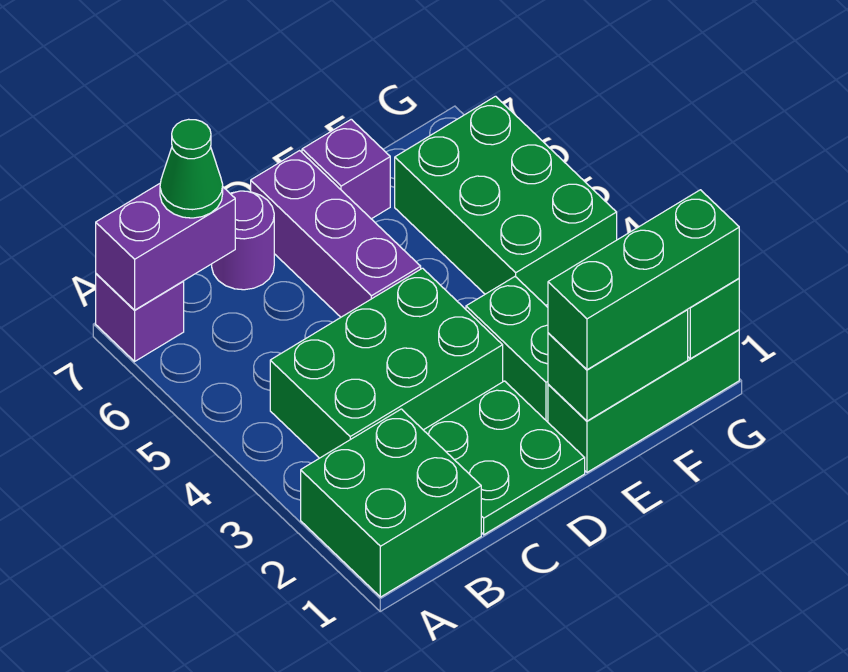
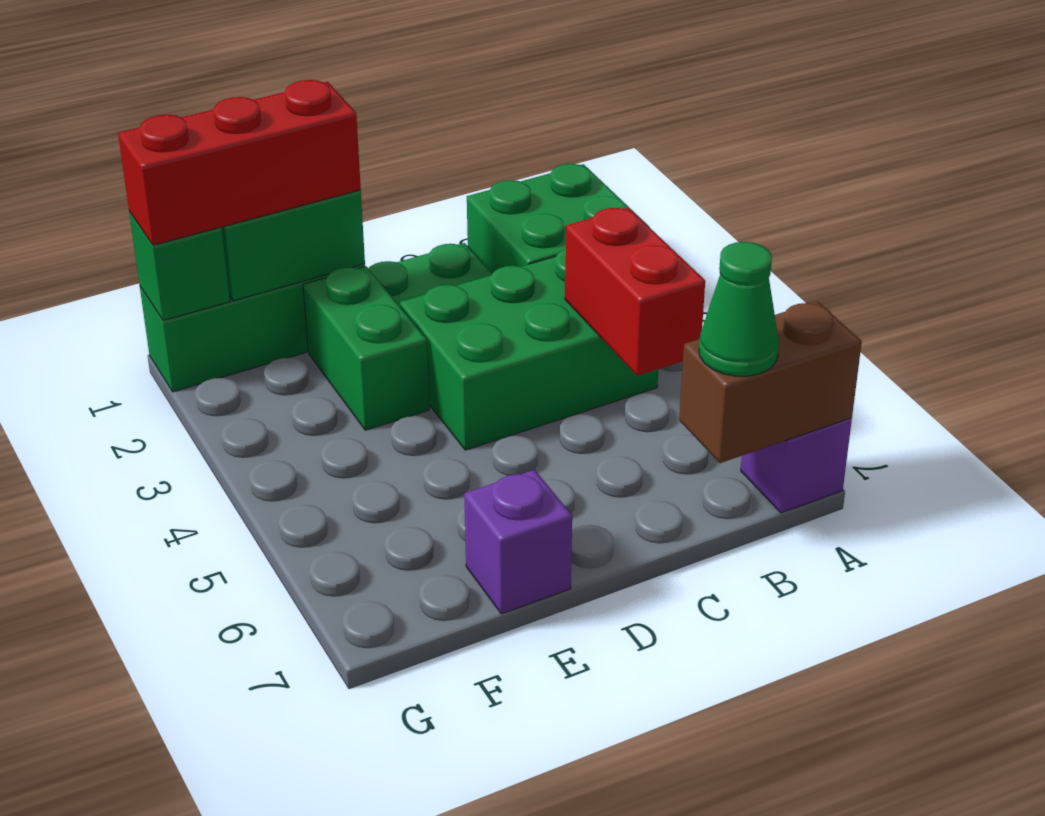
purple brick A7:B7 level 2 -> brown brick A7:B7 level 2
none -> red brick B4:B5 level 2
purple round brick C7 level 1 -> none
purple brick D5:D7 level 1 -> none
green brick E1:G1 level 3 -> red brick E1:G1 level 3
green brick F4:G6 level 1 -> none

